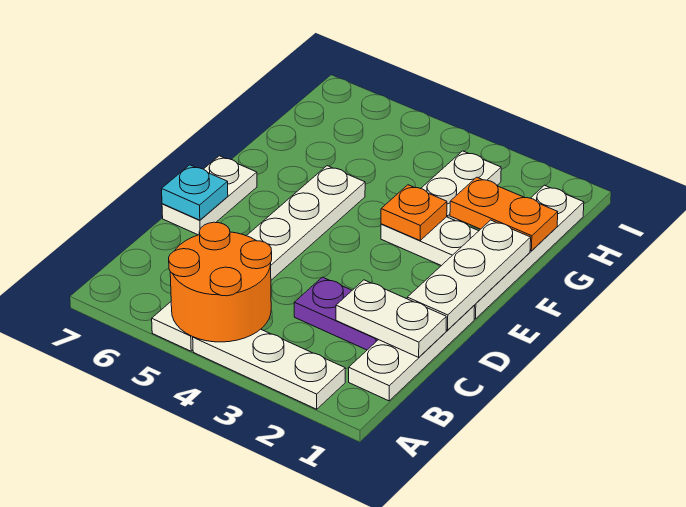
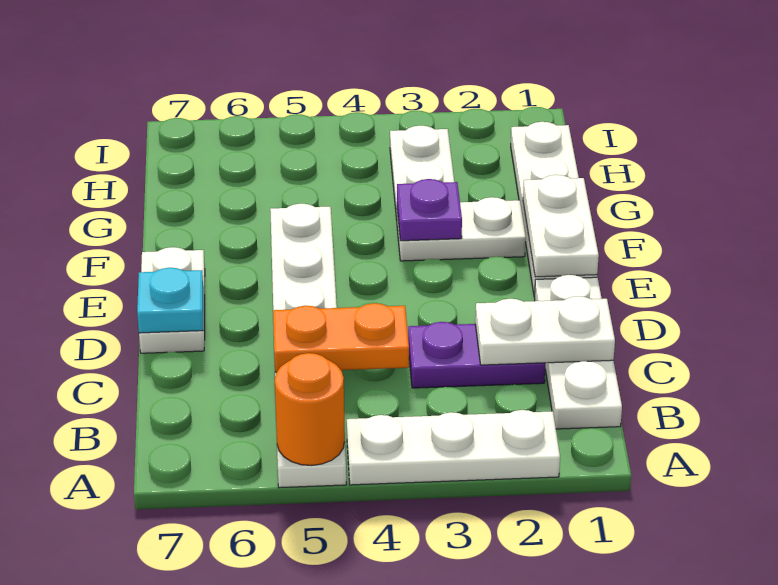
orange round brick A4:B5 level 2 -> orange round brick A5 level 2
white plate D1:F1 level 2 -> white plate E1:F1 level 2
orange plate F3 level 2 -> purple plate F3 level 2
orange plate G1:G2 level 2 -> orange plate C4:C5 level 2

